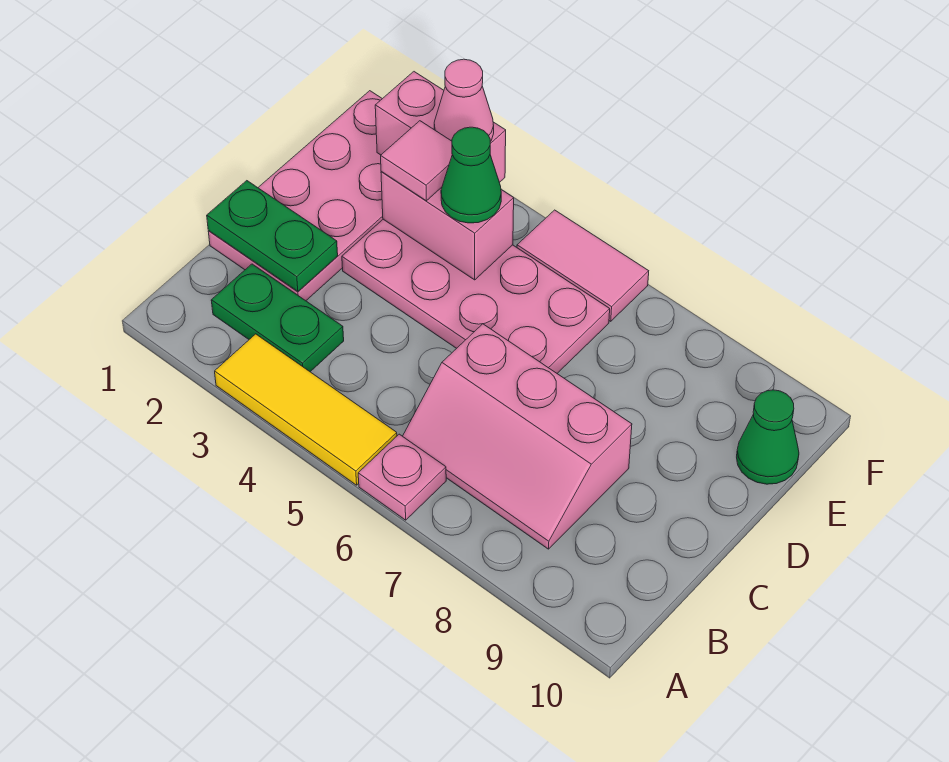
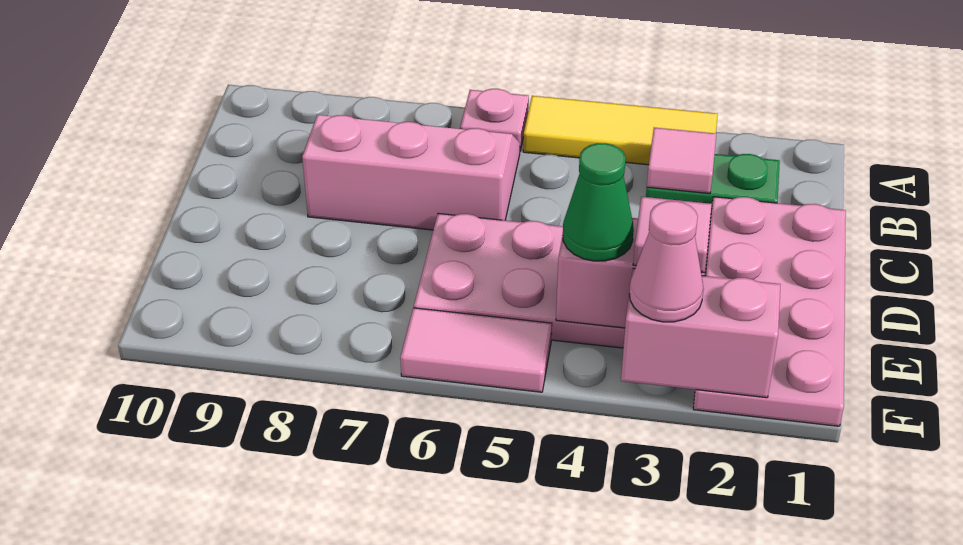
none -> pink tile B3 level 2
green plate C1:C2 level 2 -> none
green cone E10 level 1 -> none

